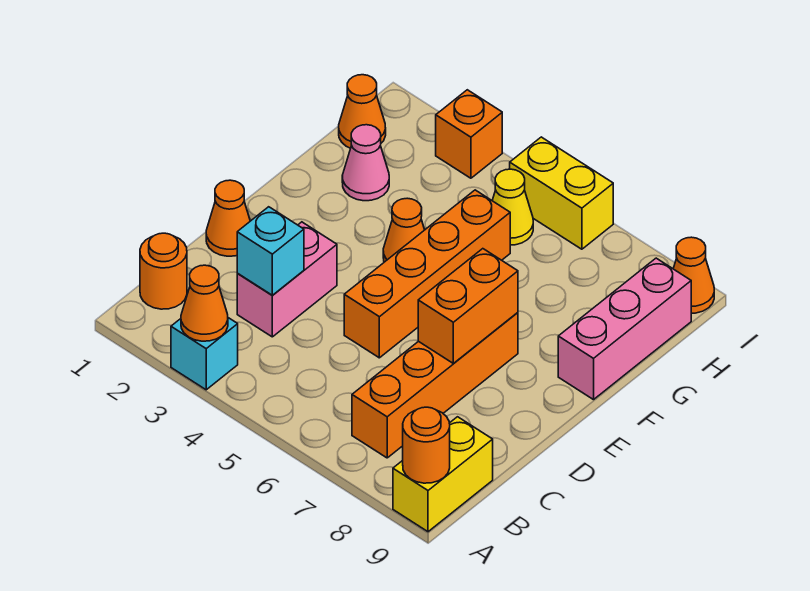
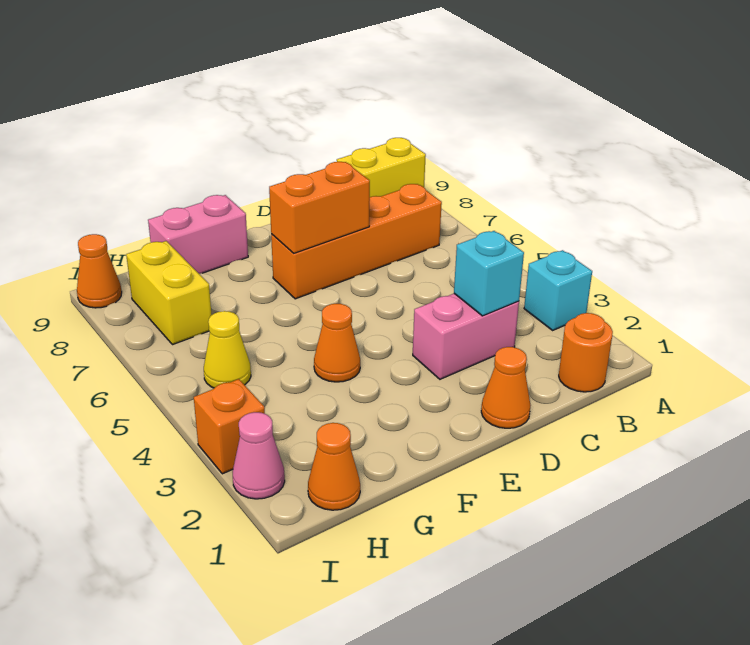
orange cone A3 level 2 -> none
orange round brick A9 level 2 -> none
orange brick D5:G5 level 1 -> none
pink brick F9:H9 level 1 -> pink brick F9:G9 level 1
pink cone G2 level 1 -> pink cone I2 level 1
yellow brick I5:I6 level 1 -> yellow brick H7:H8 level 1

